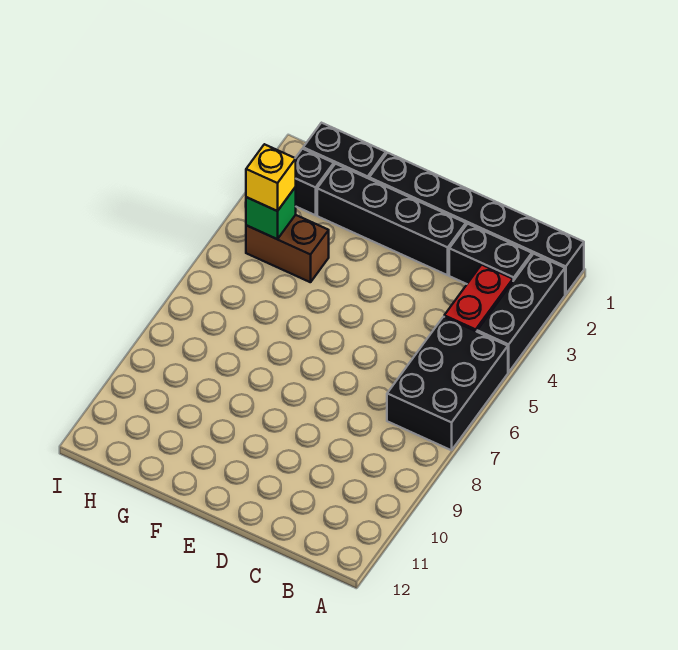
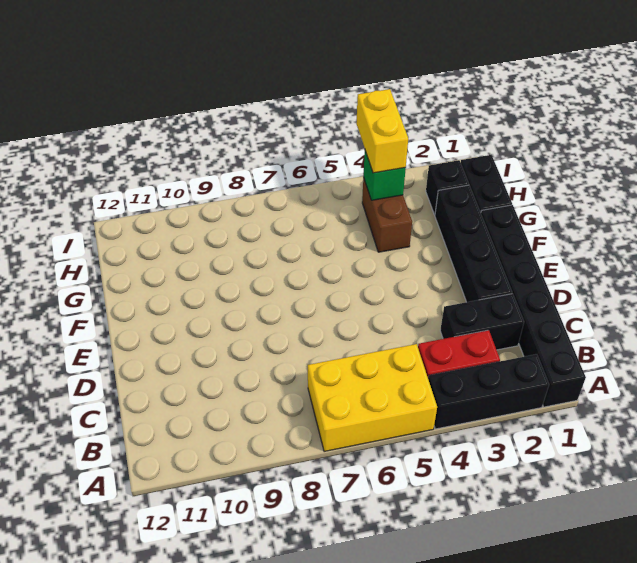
black brick A5:B7 level 1 -> yellow brick A5:B7 level 1
black brick B2:C2 level 1 -> black brick C2:C3 level 1
yellow brick H4 level 3 -> yellow brick H4:I4 level 3

